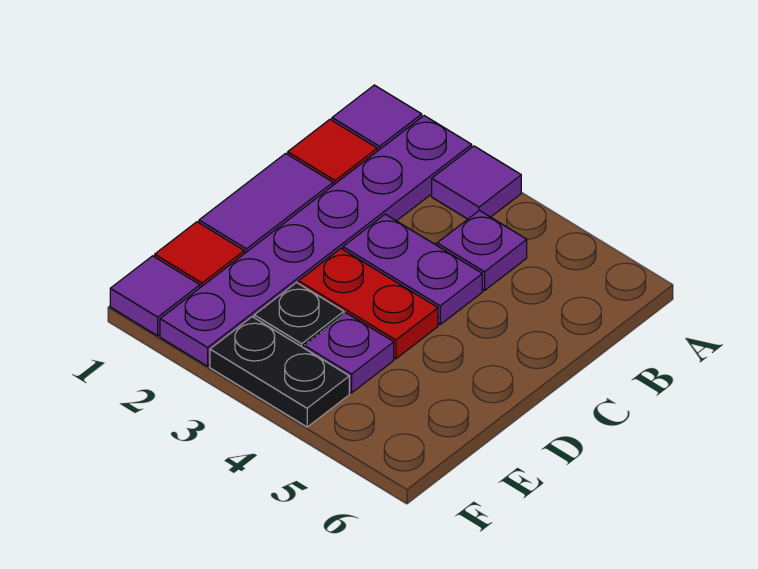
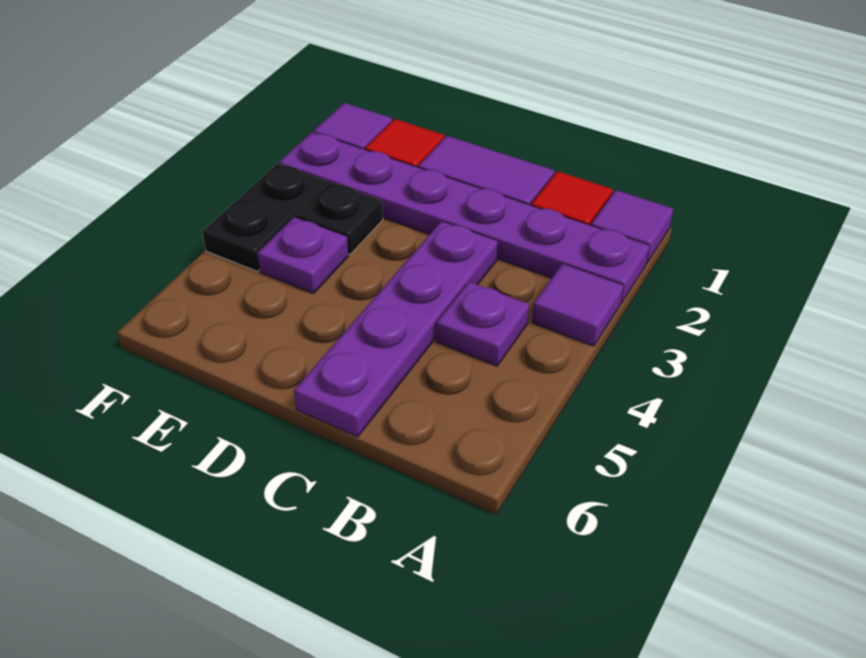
purple plate C3:C4 level 1 -> purple plate C3:C6 level 1
red plate D3:D4 level 1 -> none

